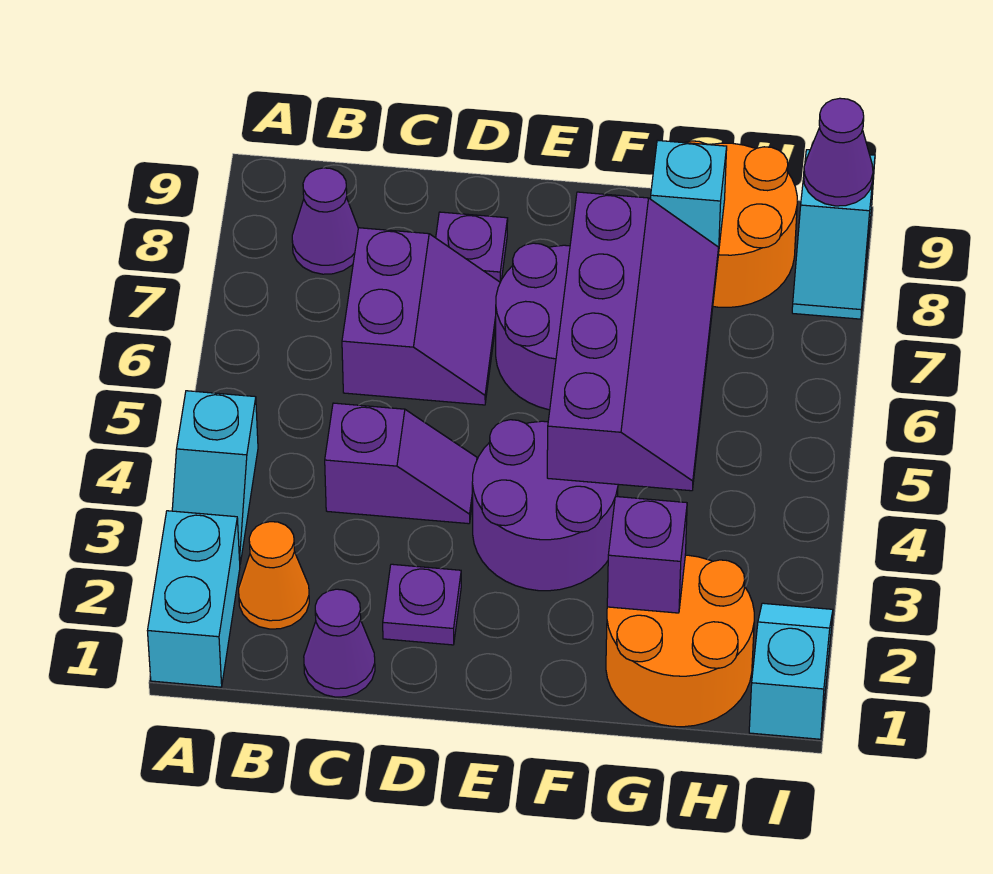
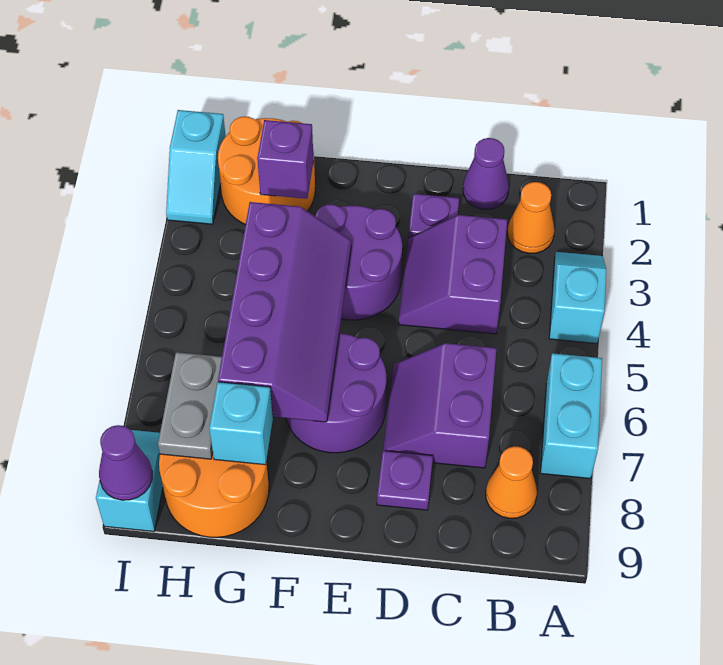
cyan brick A1:A2 level 1 -> cyan brick A6:A7 level 1
purple cone B8 level 1 -> orange cone B8 level 1
purple slope C4:D4 level 1 top C -> purple slope C3:D4 level 1 top C
purple slope F4:G7 level 2 top F -> purple slope F4:G7 level 2 top G
none -> grey plate H7:H8 level 2

